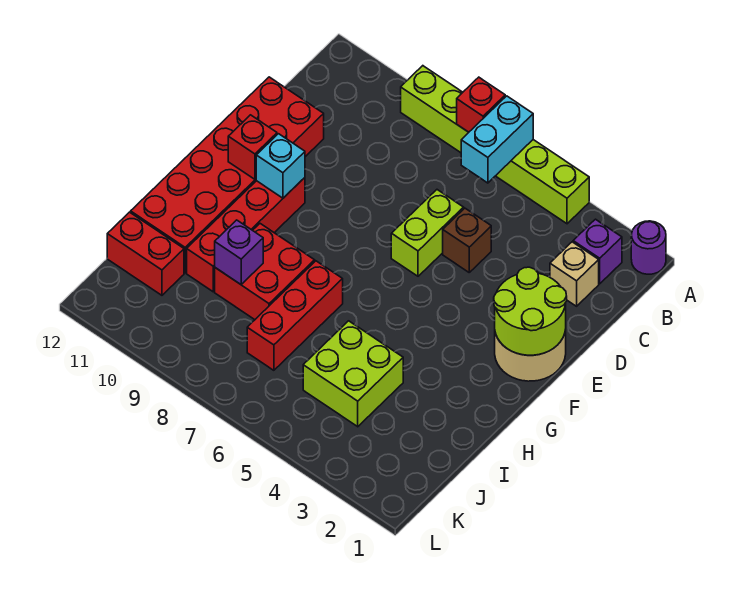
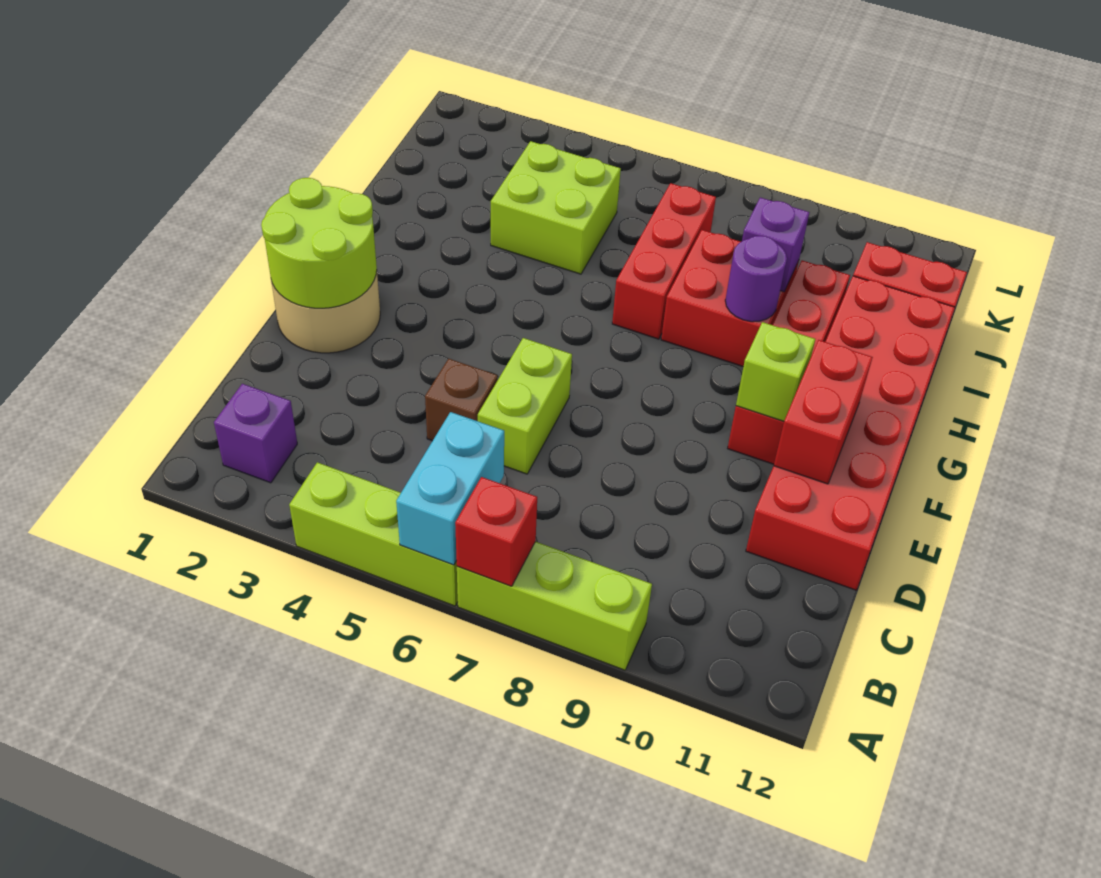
purple round brick A1 level 1 -> purple round brick H9 level 2
tan brick C2 level 1 -> none
cyan brick F10 level 2 -> lime brick F10 level 2
red brick F11 level 2 -> red brick E11:F11 level 2

